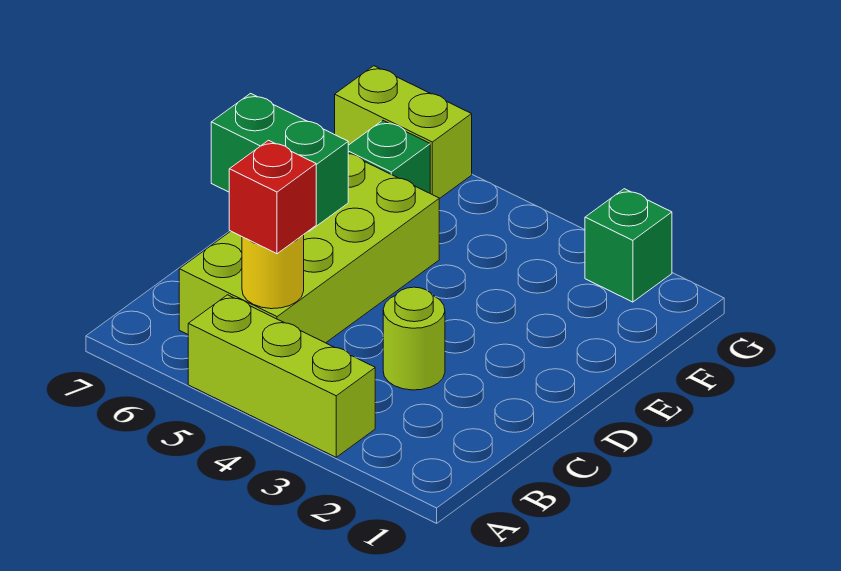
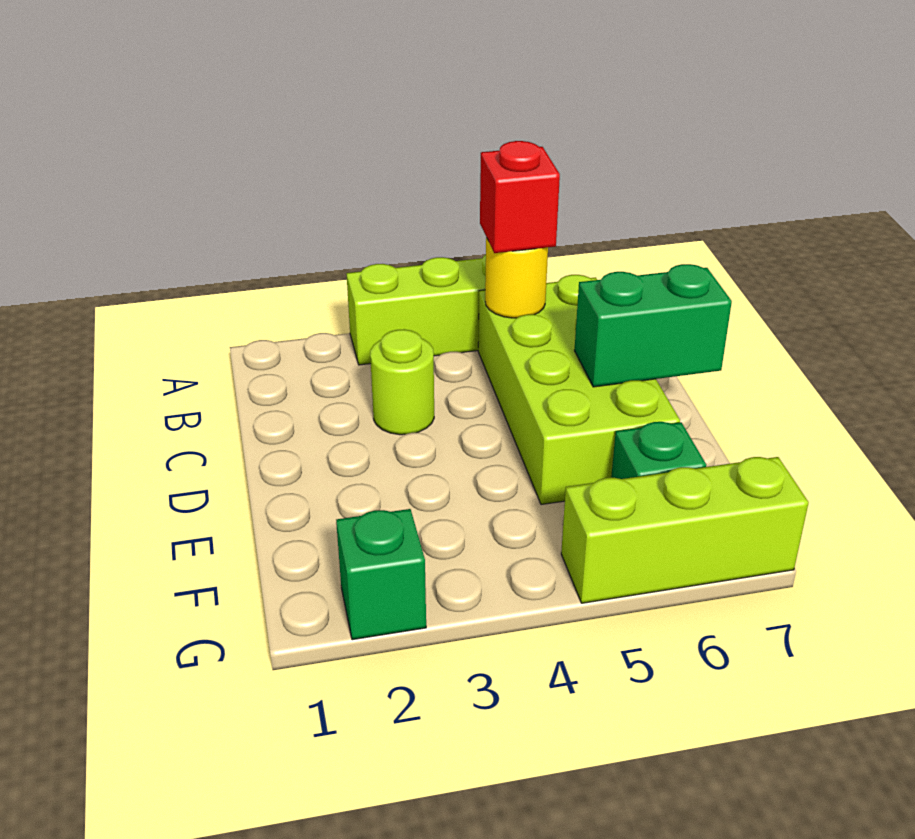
lime brick G6:G7 level 1 -> lime brick G5:G7 level 1

